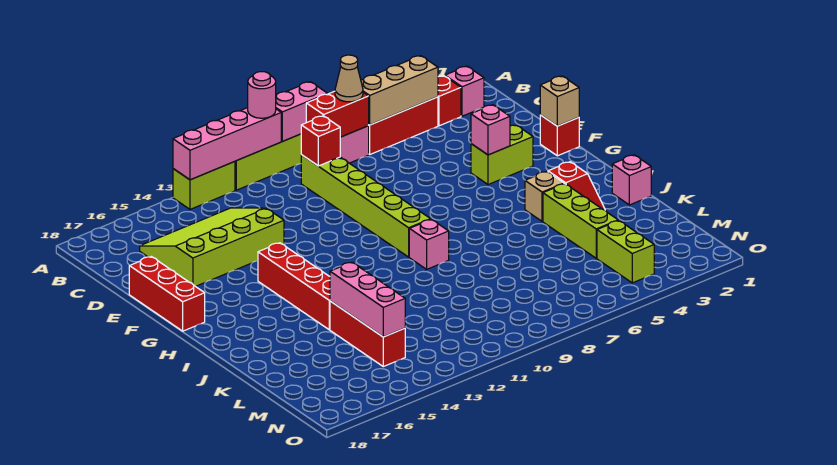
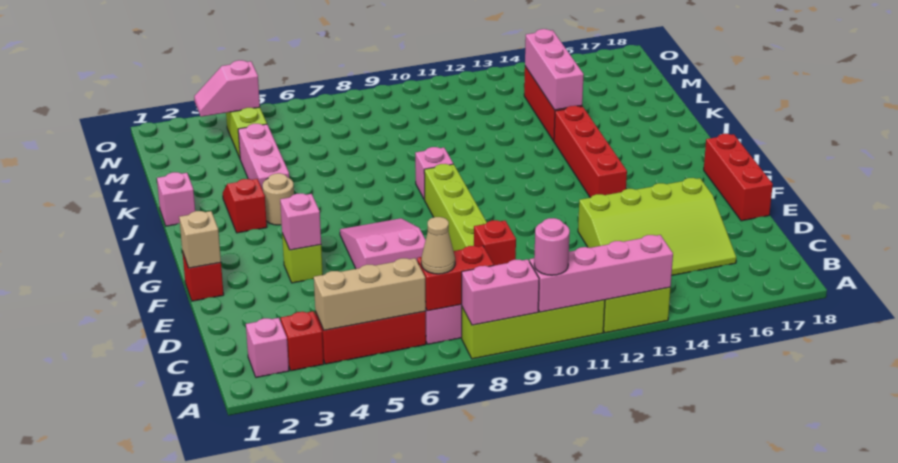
none -> pink slope E6:G7 level 1 top E
lime brick F3:F4 level 1 -> lime brick F4 level 1
tan brick I4 level 1 -> tan round brick I4 level 1
lime brick J4:L4 level 1 -> pink brick J4:L4 level 1
none -> pink slope N3:N4 level 2 top 4

